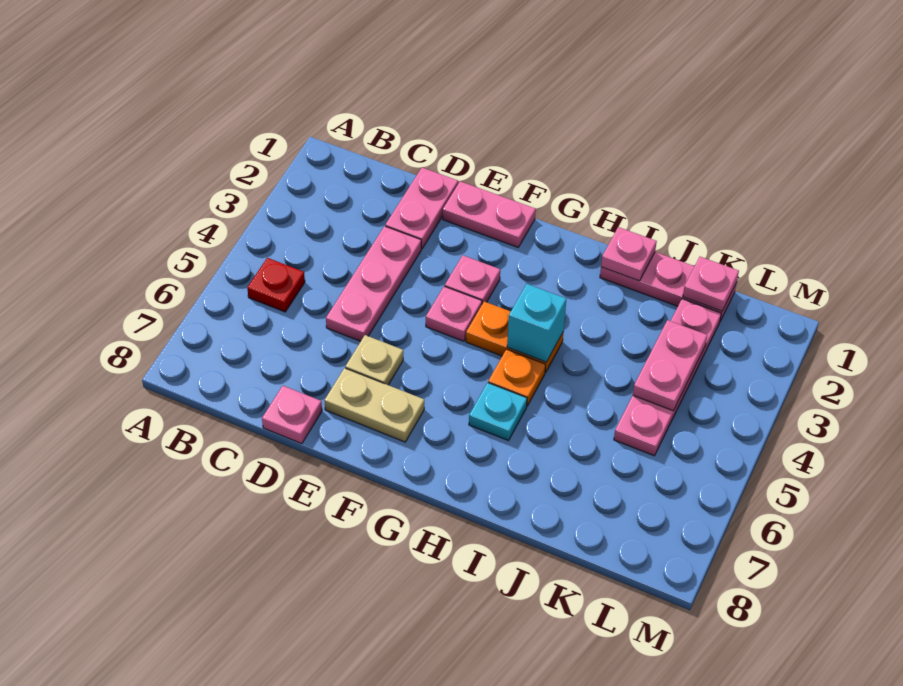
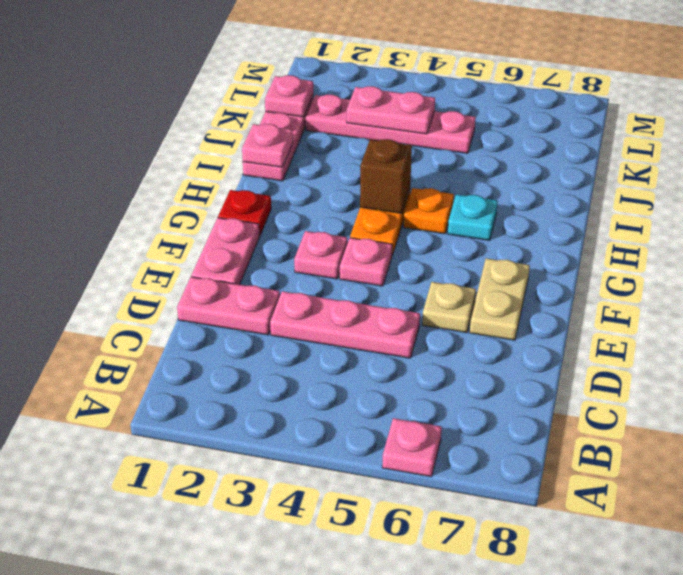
red plate B5 level 1 -> red plate G1 level 1
pink plate D8 level 1 -> pink plate A6 level 1
cyan brick H4 level 2 -> brown brick H4 level 2

